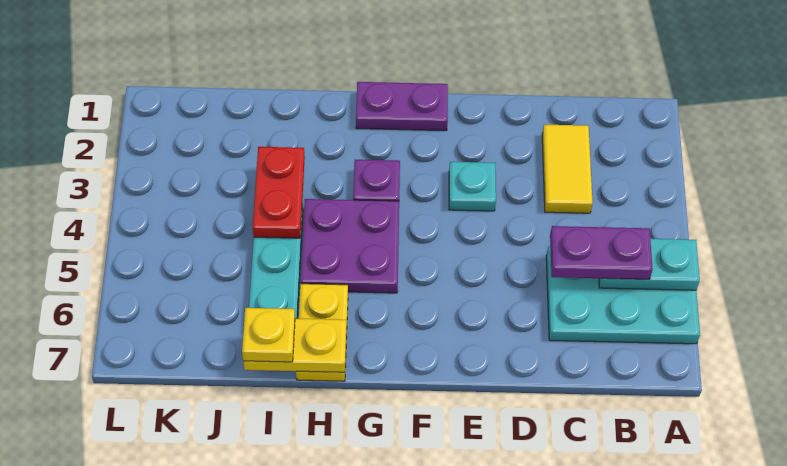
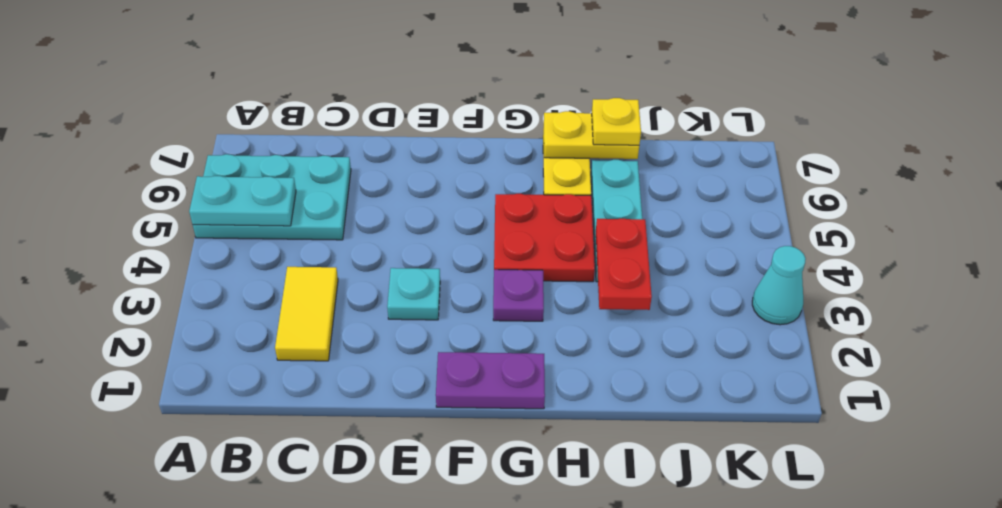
purple plate B5:C5 level 3 -> none
purple plate G4:H5 level 1 -> red plate G4:H5 level 1
none -> cyan cone L3 level 1

